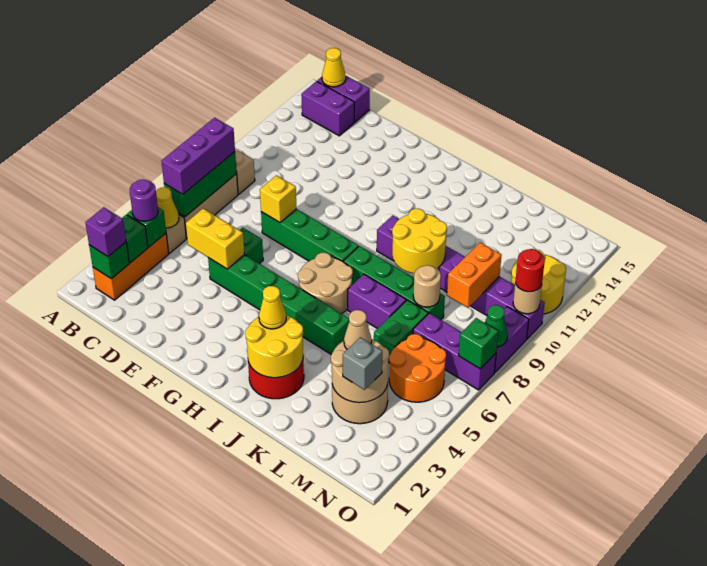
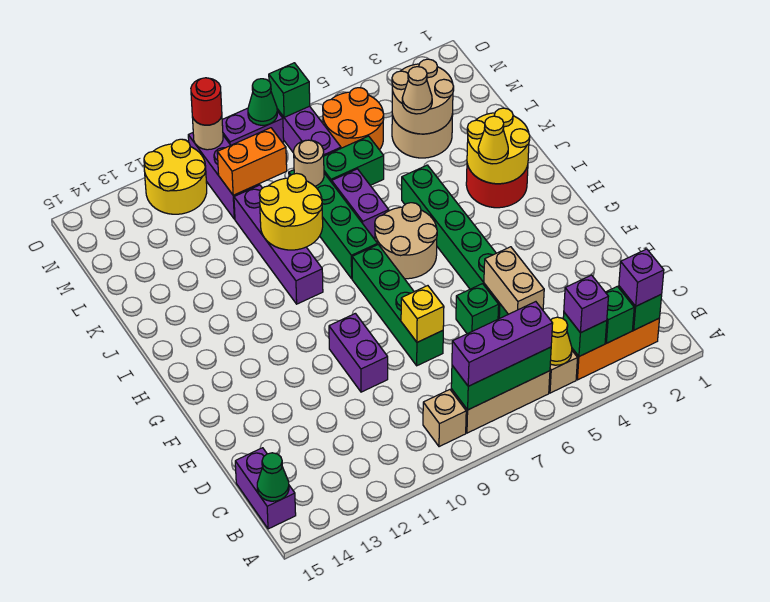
purple round brick B4 level 3 -> purple brick B4 level 3
purple brick B14:C14 level 1 -> purple brick E10:F10 level 1
yellow cone B15 level 2 -> green cone B15 level 2
yellow brick D5:E5 level 2 -> tan brick D5:E5 level 2
grey brick M3 level 3 -> none

